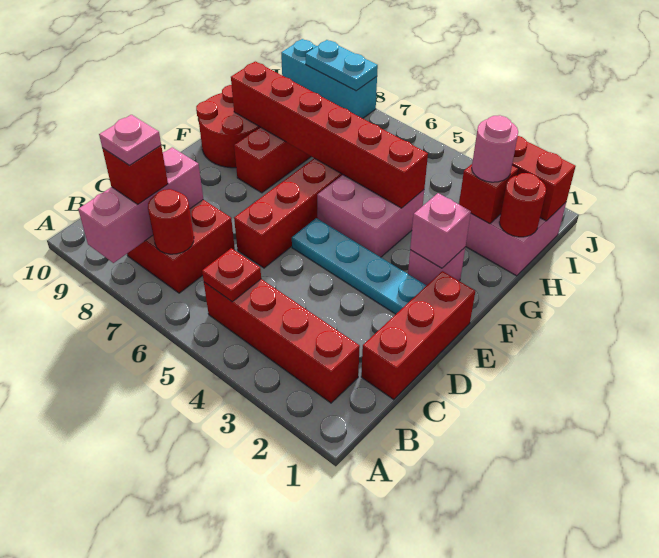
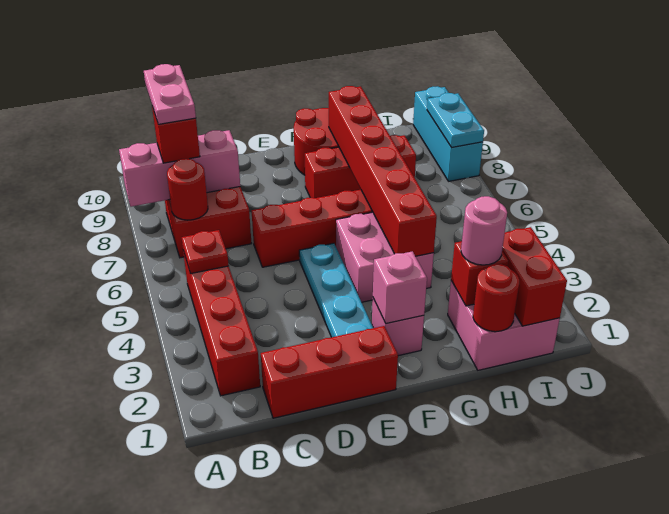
pink plate B8 level 4 -> pink plate B8:B9 level 4

